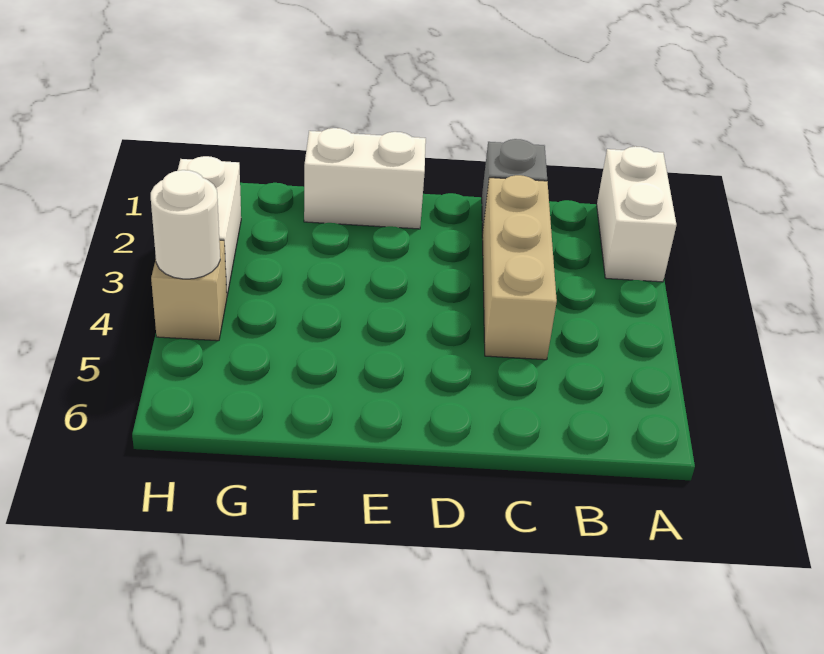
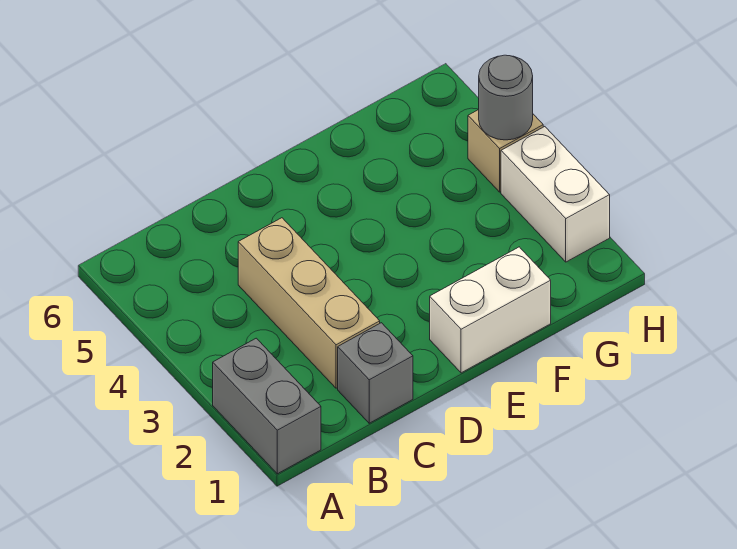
white brick A1:A2 level 1 -> grey brick A1:A2 level 1
white round brick H4 level 2 -> grey round brick H4 level 2

